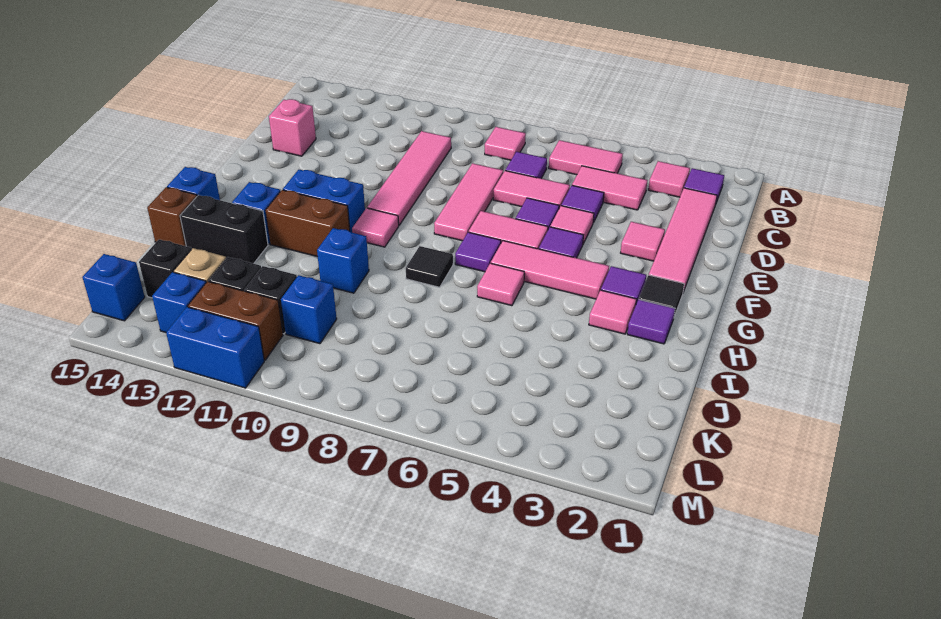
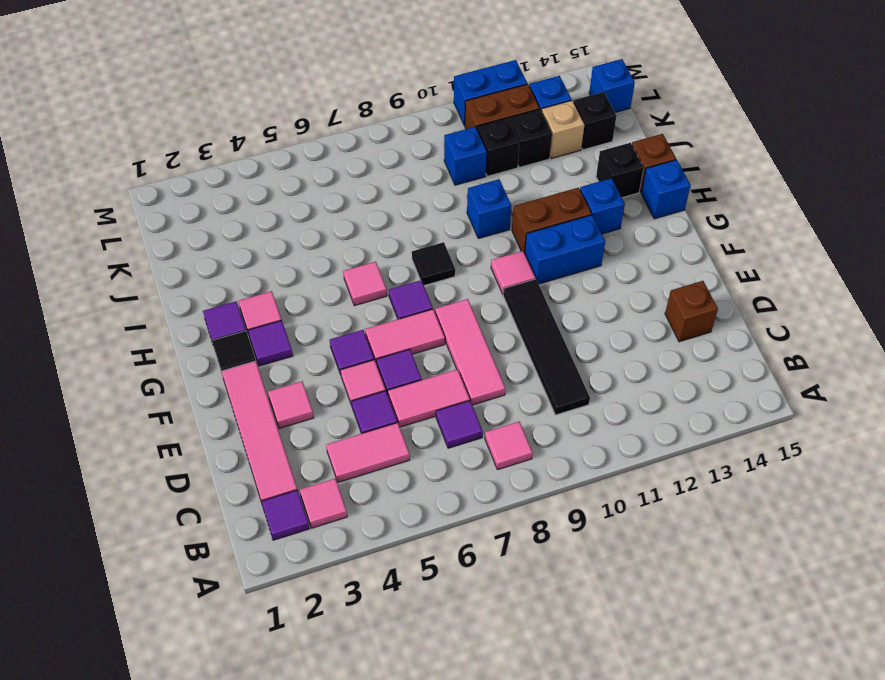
pink tile B5:B6 level 1 -> none
pink tile C10:F10 level 1 -> black tile C10:F10 level 1
pink brick D14 level 1 -> brown brick D14 level 1
pink tile G4:G6 level 1 -> none
black brick I13:I14 level 1 -> black brick I14 level 1

